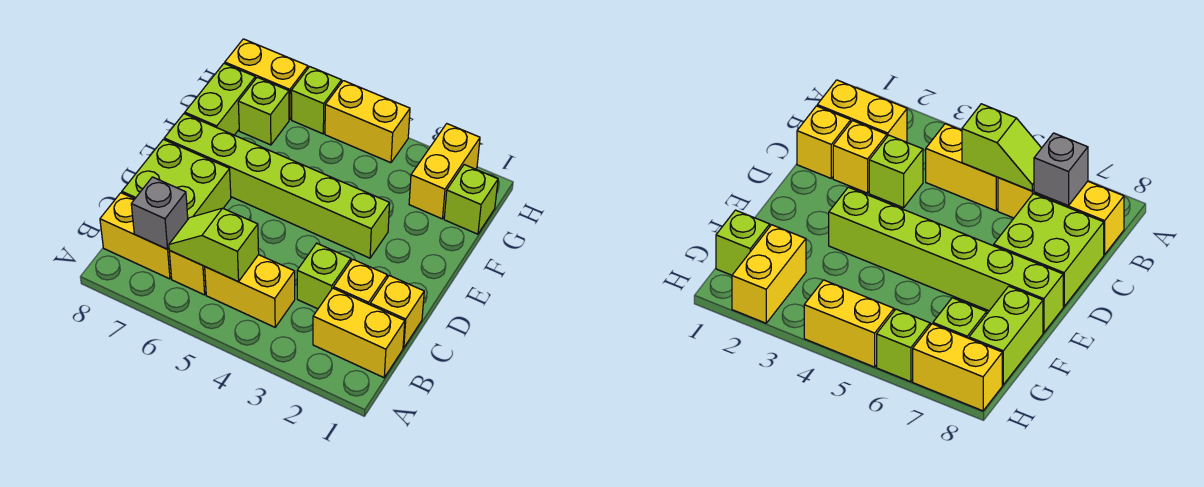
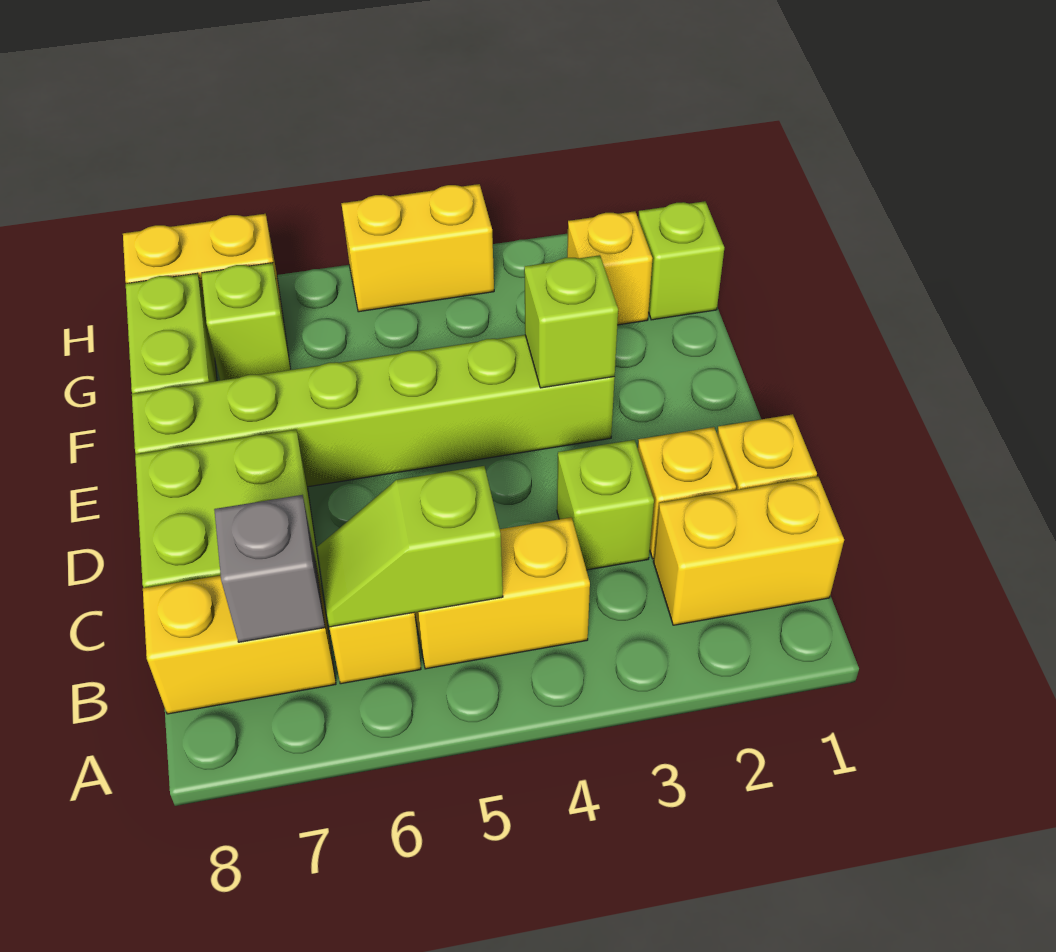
yellow brick G2:H2 level 1 -> yellow brick G2 level 1
lime brick H6 level 1 -> lime brick E3 level 2

